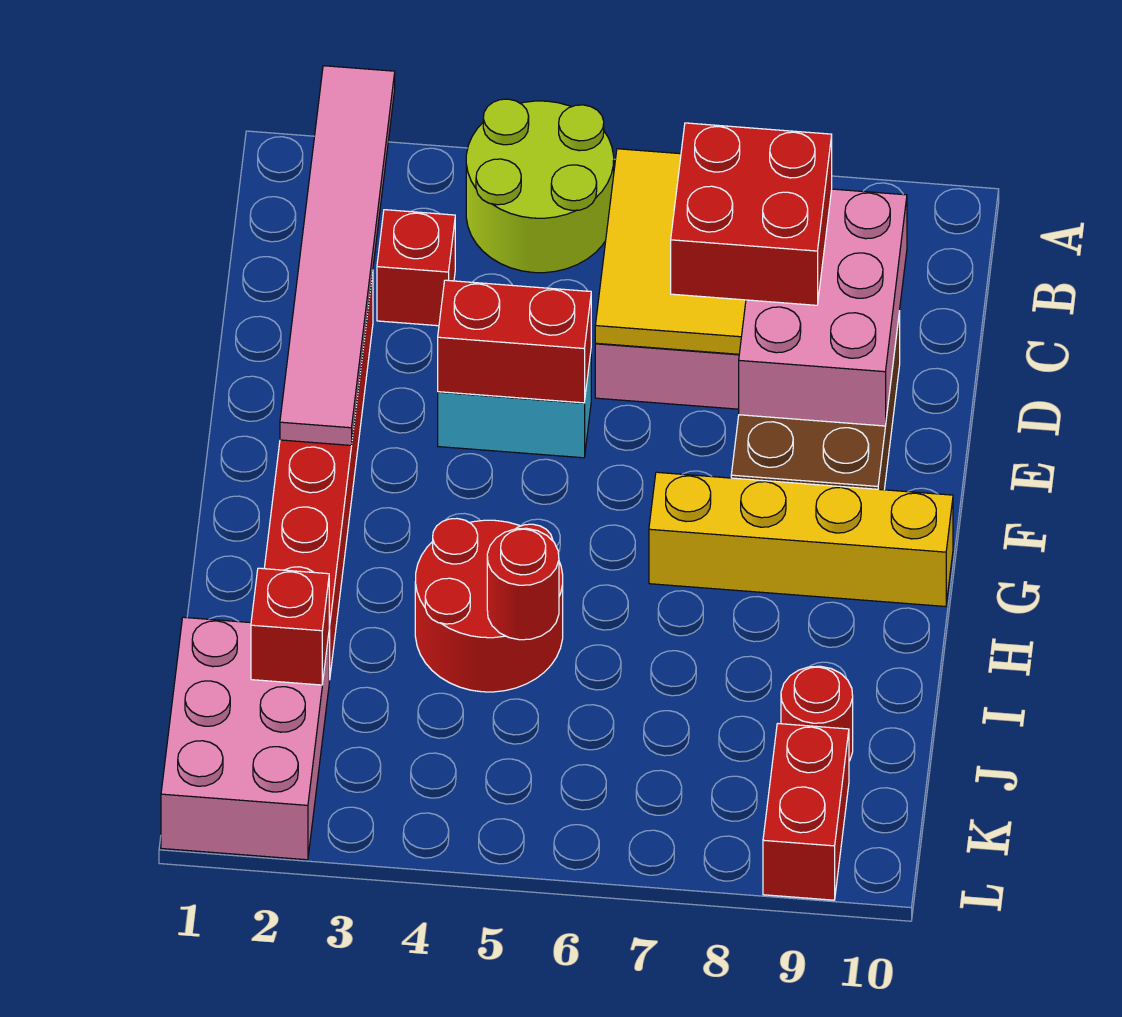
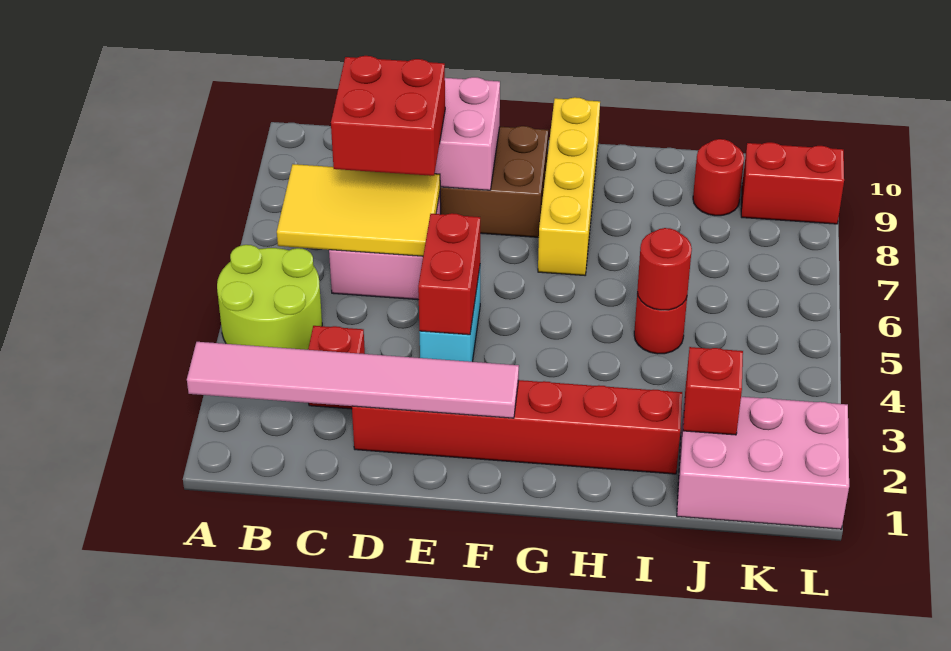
red round brick H4:I5 level 1 -> red round brick I5 level 1

